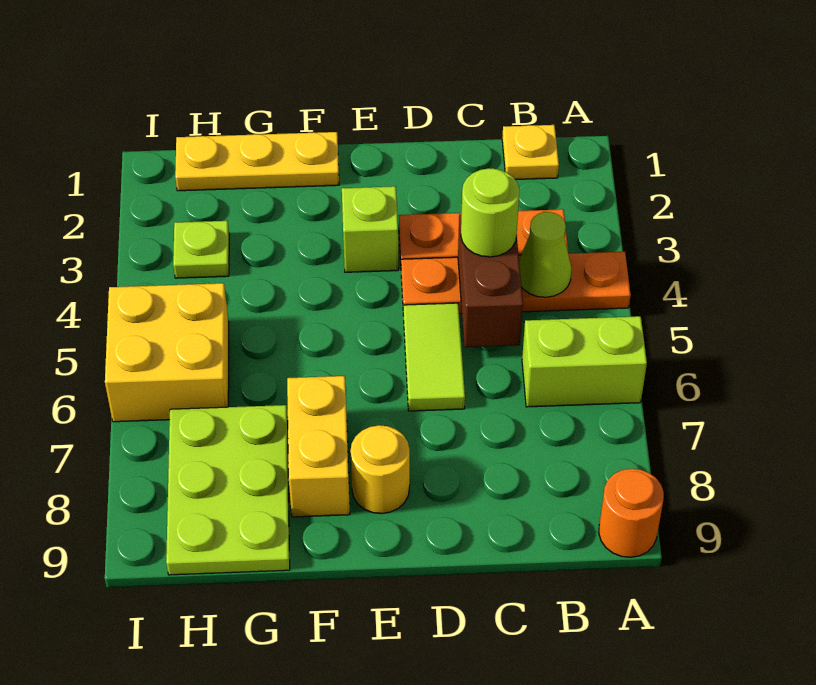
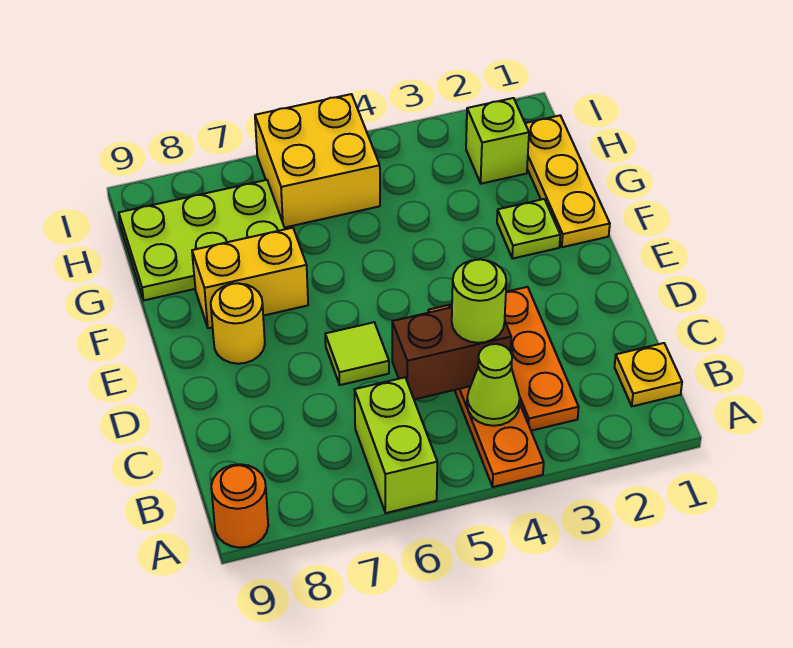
lime tile D5:D6 level 1 -> lime tile D6 level 1
lime brick E3 level 1 -> lime brick H2 level 1
lime plate H3 level 1 -> lime plate F2 level 1

